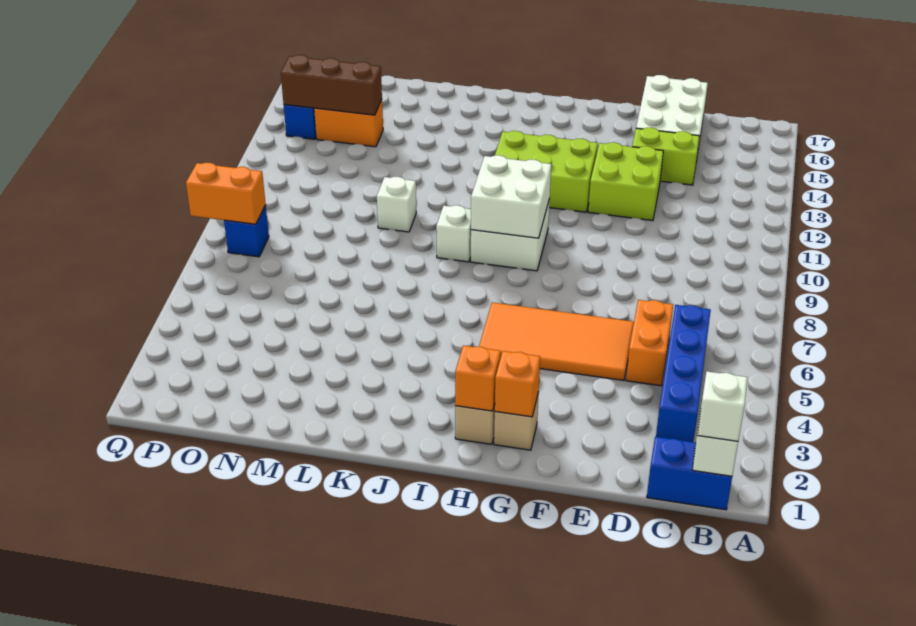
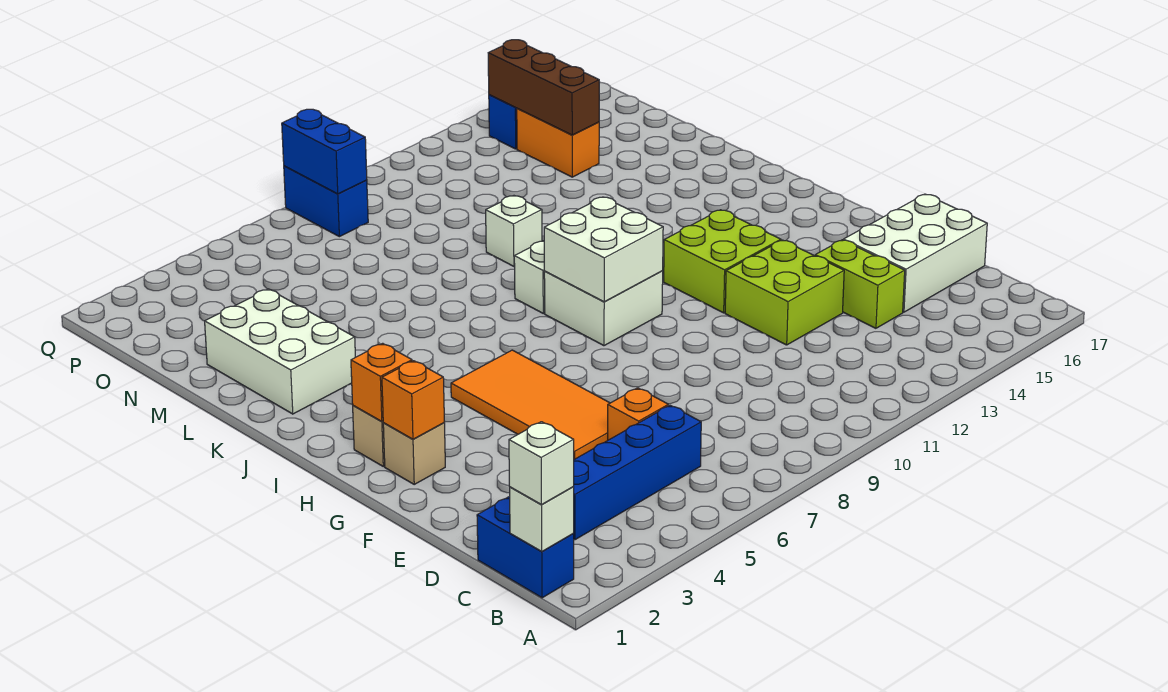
orange brick D5:D6 level 1 -> orange brick D6 level 1
lime brick G12:I13 level 1 -> lime brick G12:H13 level 1
none -> white brick K2:M3 level 1
blue brick P8 level 1 -> blue brick P8:Q8 level 1
orange brick P8:Q8 level 2 -> blue brick P8:Q8 level 2

